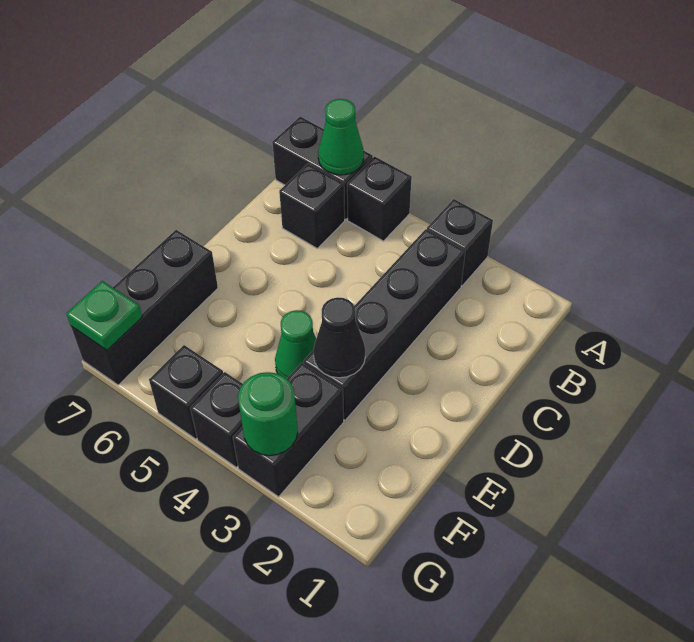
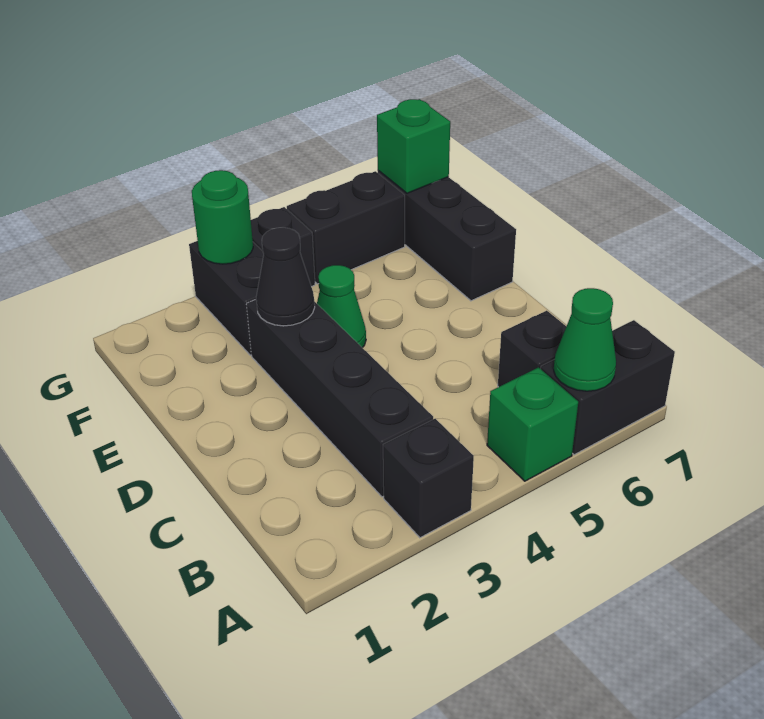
black brick A5 level 1 -> green brick A5 level 1
black brick G5 level 1 -> black brick G5:G6 level 1
green plate G7 level 2 -> green brick G7 level 2

